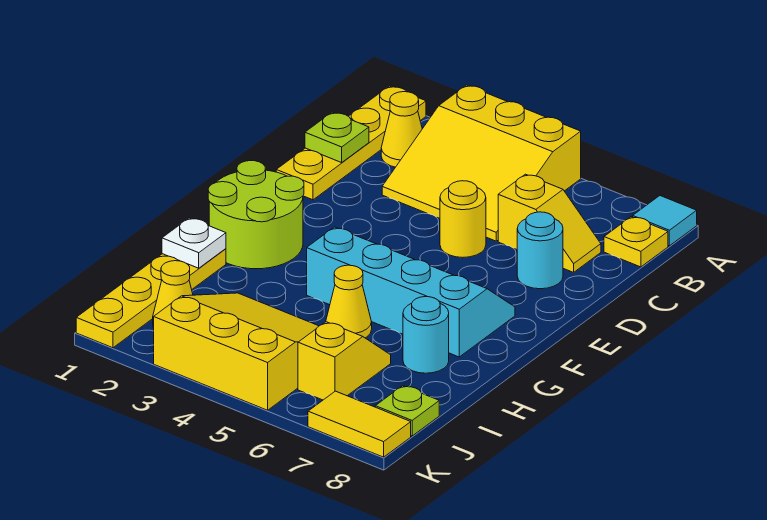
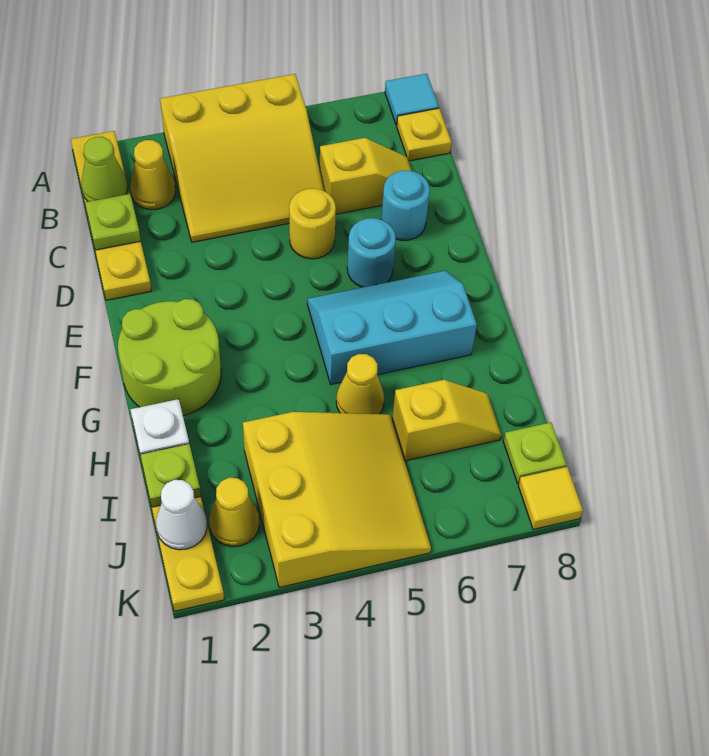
none -> lime cone B1 level 2
cyan slope F4:G7 level 1 top G -> cyan slope F5:G7 level 1 top G
cyan round brick H7 level 1 -> cyan round brick E6 level 1
none -> lime plate I1 level 2
yellow slope I3:K5 level 1 top K -> yellow slope I3:K5 level 1 top 3
yellow slope I6:J6 level 1 top J -> yellow slope I6:I7 level 1 top 6
none -> white cone J1 level 2
yellow tile K7:K8 level 1 -> yellow tile K8 level 1

